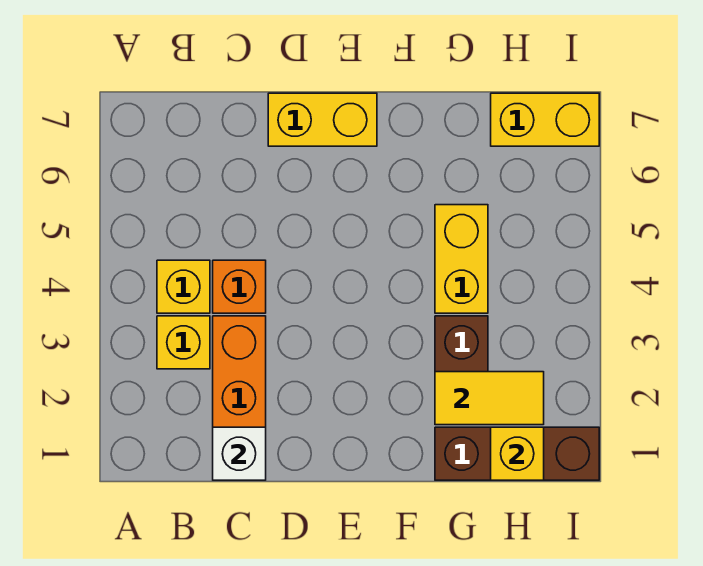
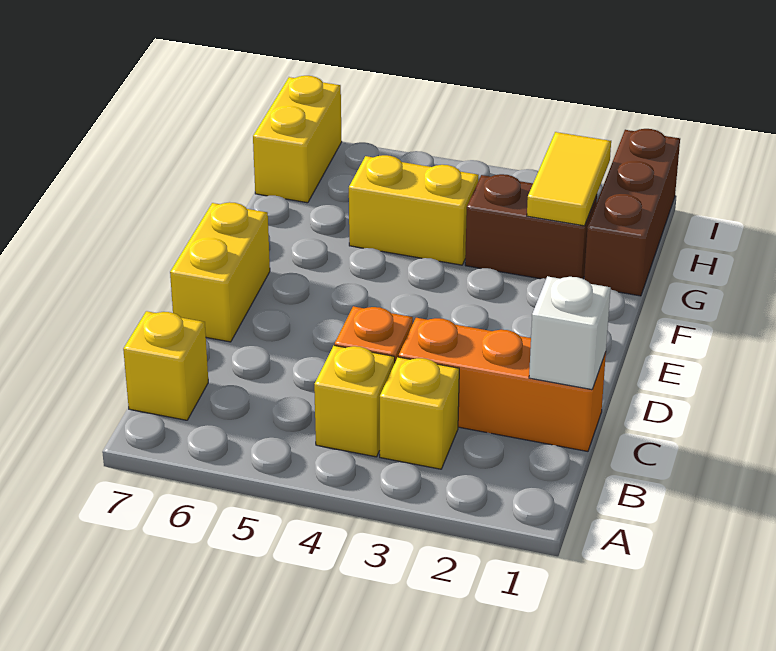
yellow brick H1 level 2 -> yellow brick B7 level 1

